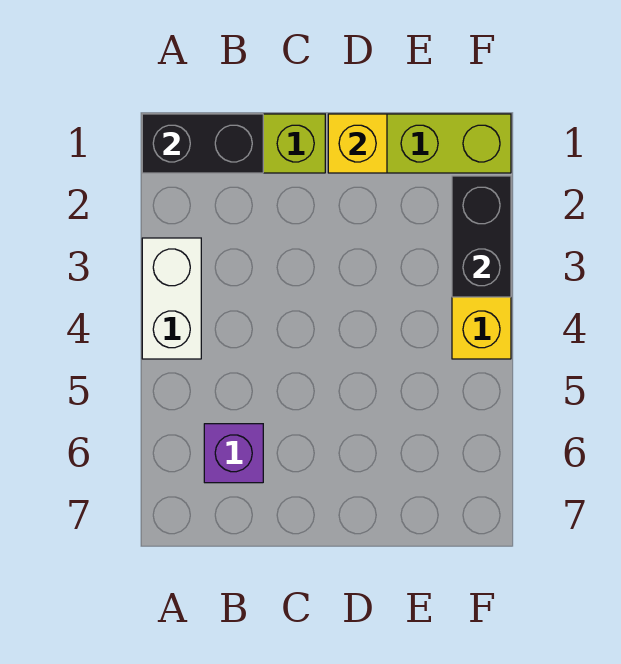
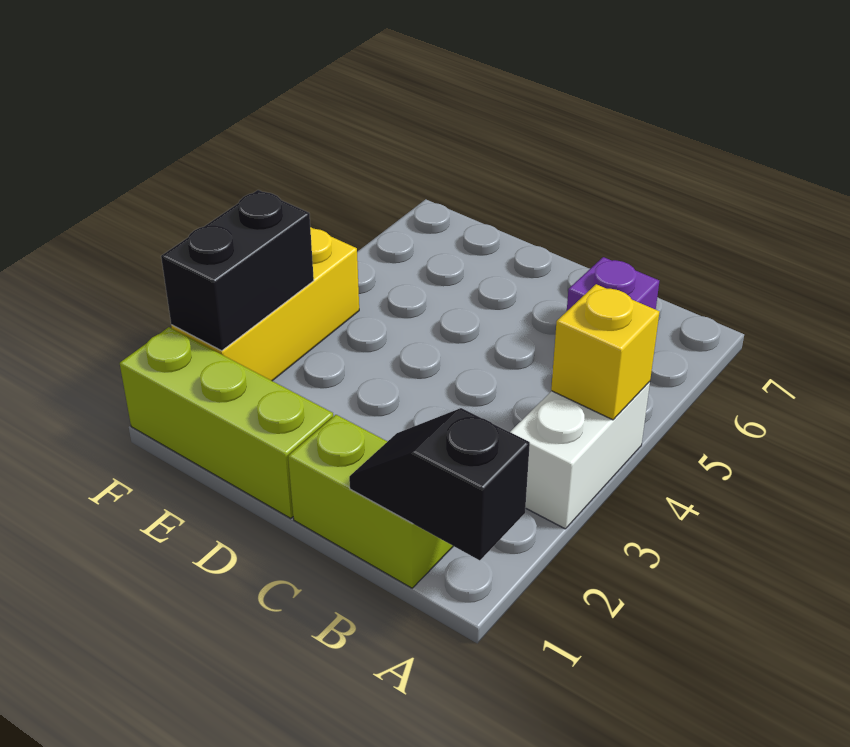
black brick A1:B1 level 2 -> black slope A1:B1 level 2 top A
yellow brick D1 level 2 -> yellow brick A4 level 2

